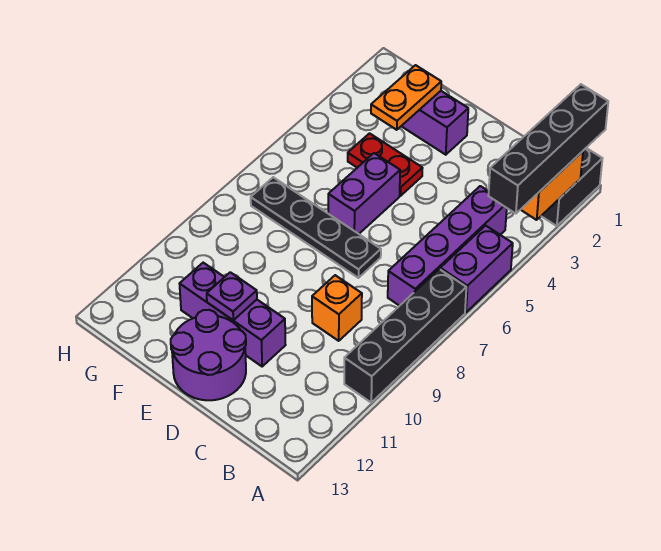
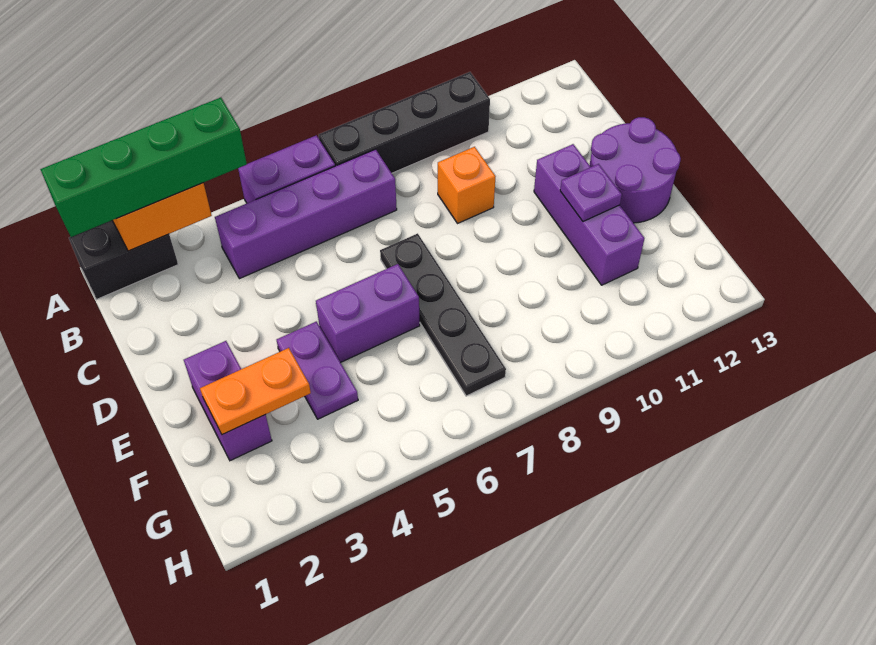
black brick A1:A4 level 3 -> green brick A1:A4 level 3
red plate E4:F4 level 1 -> purple plate E4:F4 level 1

